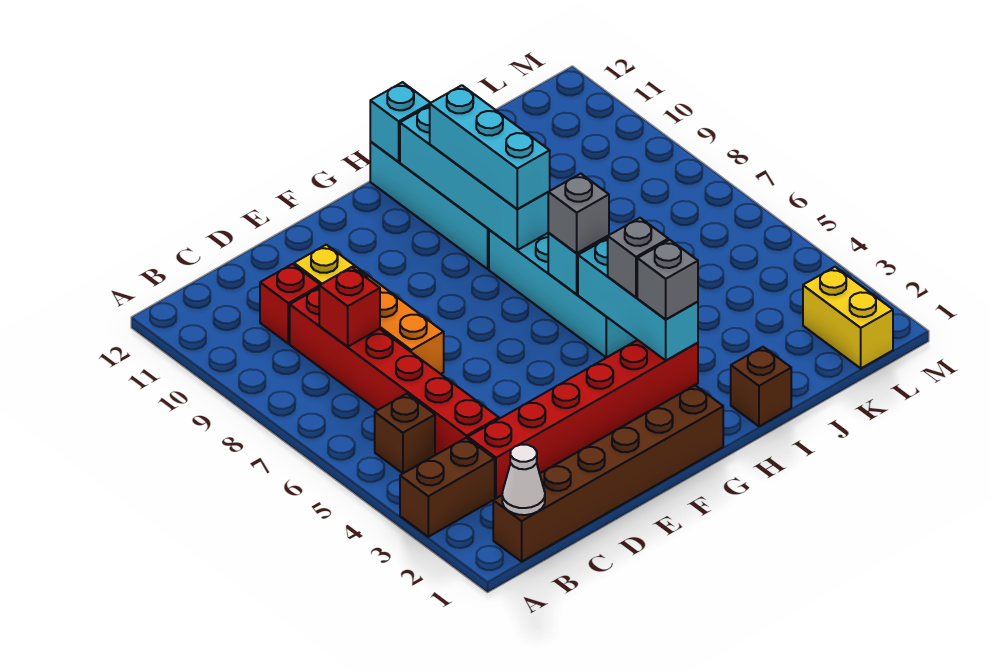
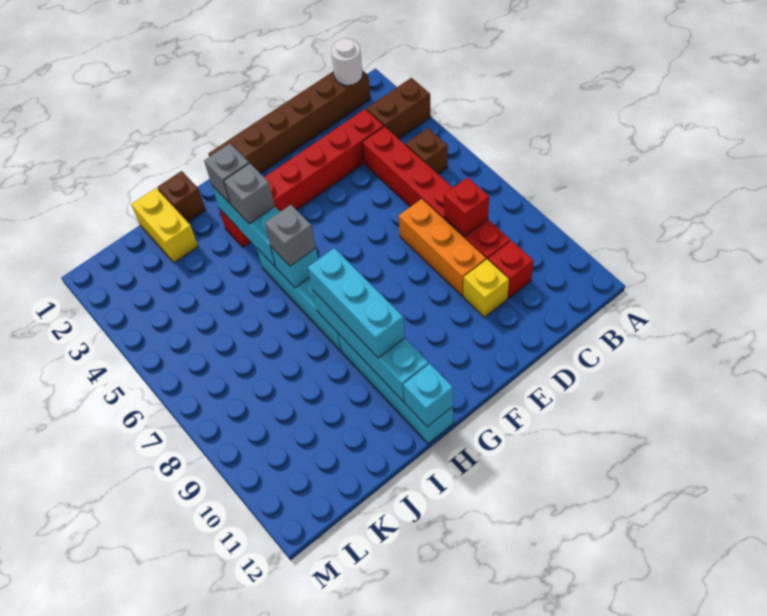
white cone B1 level 2 -> white round brick B1 level 2
yellow brick L1:L2 level 1 -> yellow brick J1:J2 level 1

